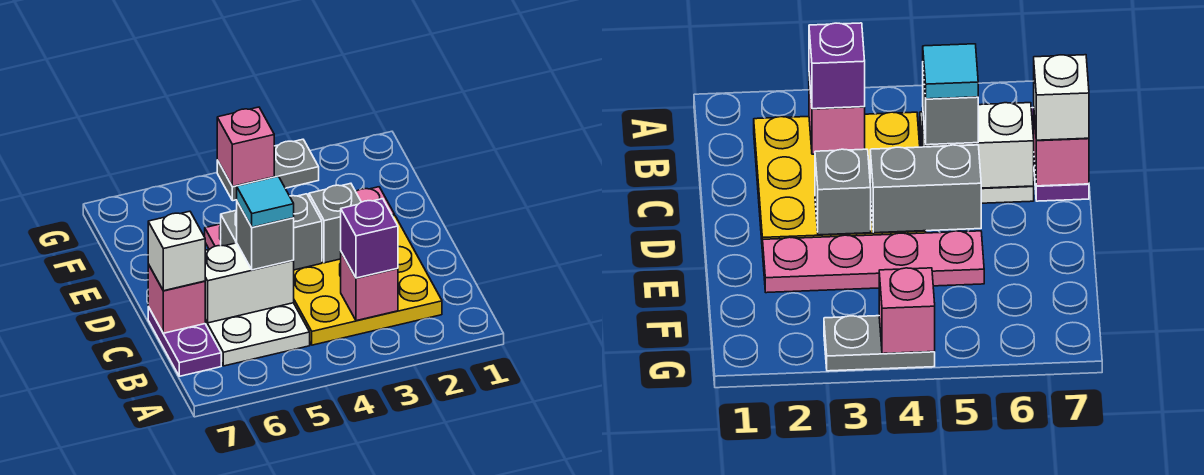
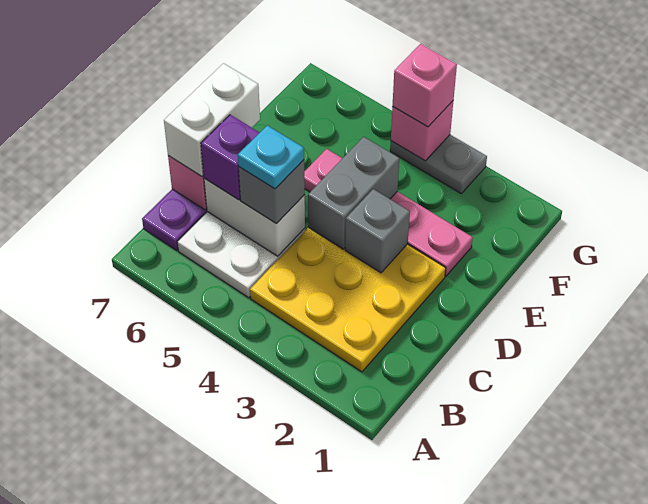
pink brick B3 level 2 -> pink brick G4 level 3
purple brick B3 level 3 -> purple brick C6 level 3
cyan tile C5 level 4 -> cyan plate C5 level 4
white brick C7 level 3 -> white brick C7:D7 level 3
grey brick D4:D5 level 2 -> grey brick D4:E4 level 2

